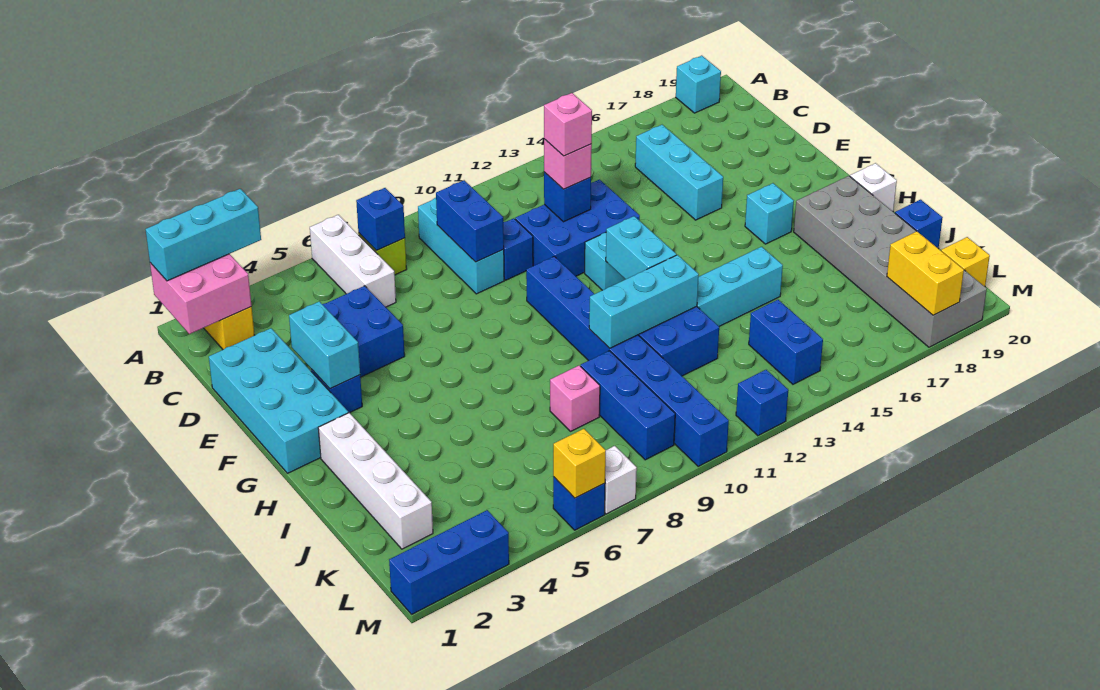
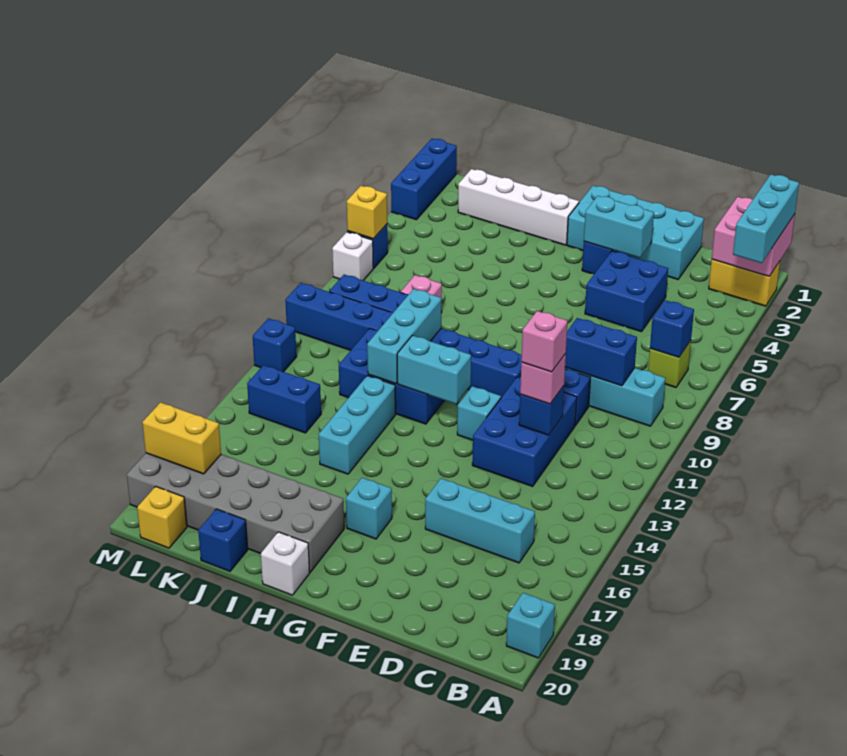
white brick A6:C6 level 1 -> none

